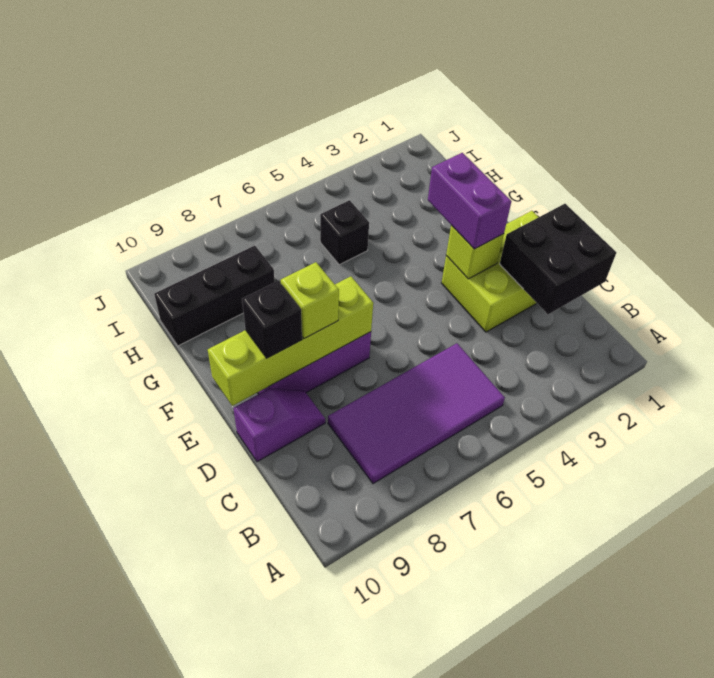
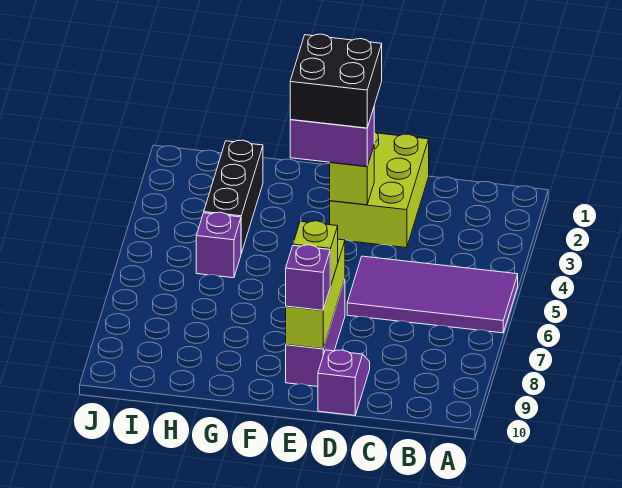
purple tile B5:C8 level 1 -> purple tile A5:D6 level 1
black brick C1:D2 level 2 -> black brick E2:F3 level 4
lime brick E7:E10 level 2 -> lime brick E7:E9 level 2
black brick E9 level 3 -> purple brick E9 level 3
black brick H5 level 1 -> purple brick H5 level 1
black brick H8:H10 level 1 -> black brick H2:H4 level 1

